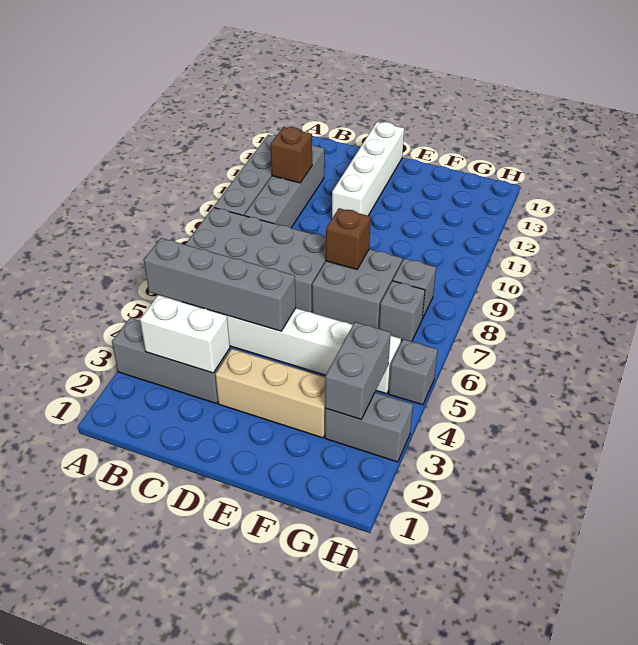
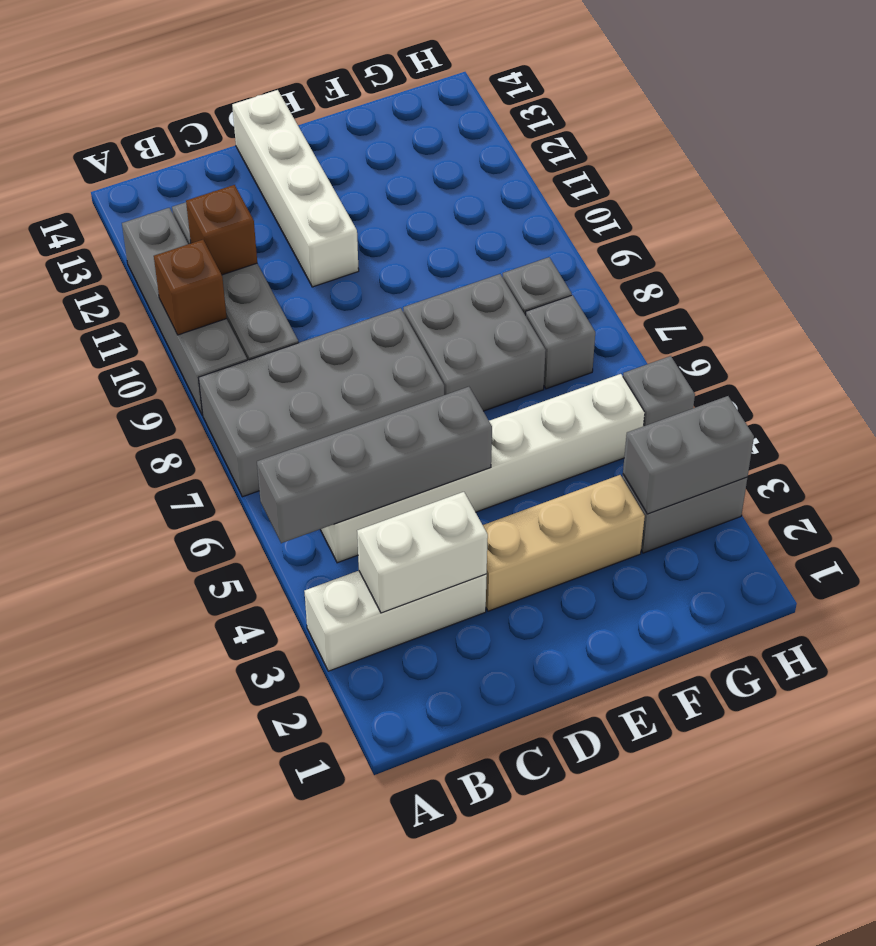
grey brick A3:C3 level 1 -> white brick A3:C3 level 1
brown brick E8 level 2 -> brown brick A10 level 2
grey brick G3:G4 level 2 -> grey brick G3:H3 level 2

